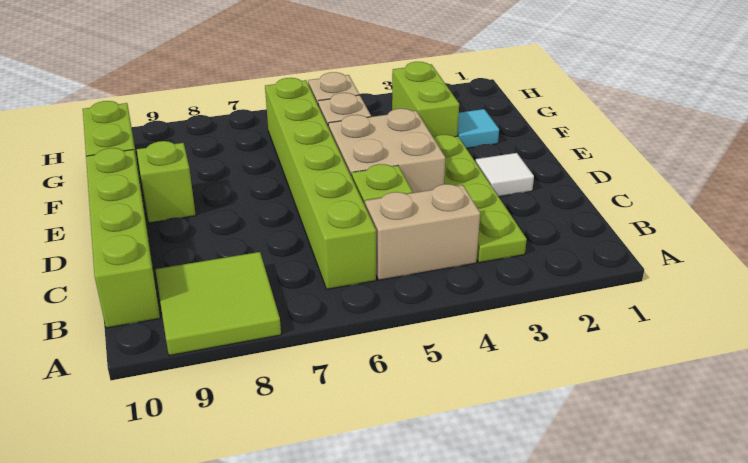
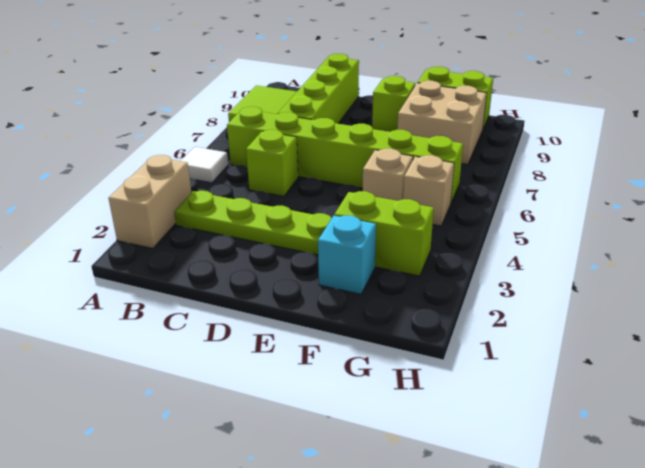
tan brick B4:B5 level 1 -> tan brick A2:A3 level 1
lime brick B10:E10 level 1 -> lime brick C7:C10 level 1
white tile D2 level 1 -> white tile A5 level 1
tan brick D4:E5 level 1 -> tan brick F8:G9 level 1
cyan tile F2 level 1 -> cyan brick F2 level 1

